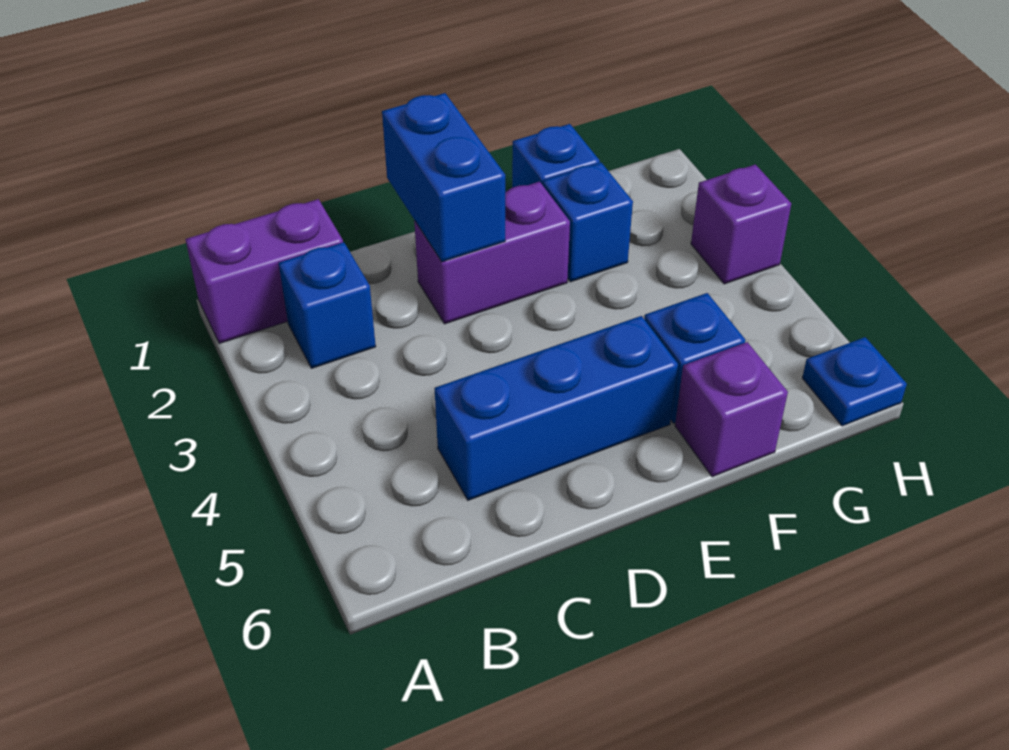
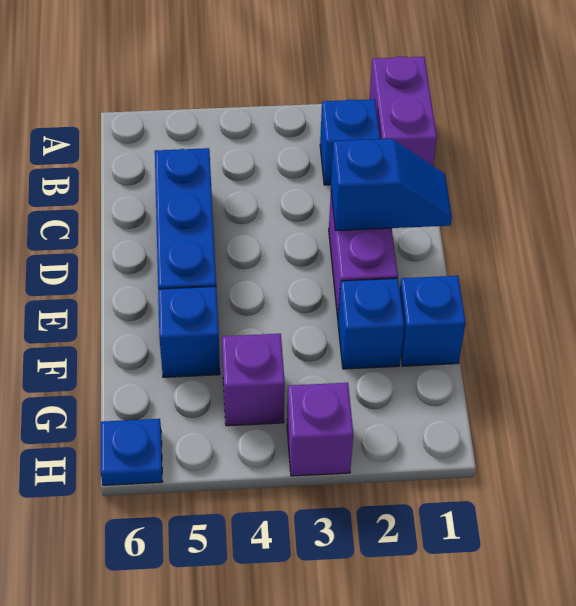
blue brick D1:D2 level 2 -> blue slope D1:D2 level 2 top 2
purple brick F6 level 1 -> purple brick G4 level 1

